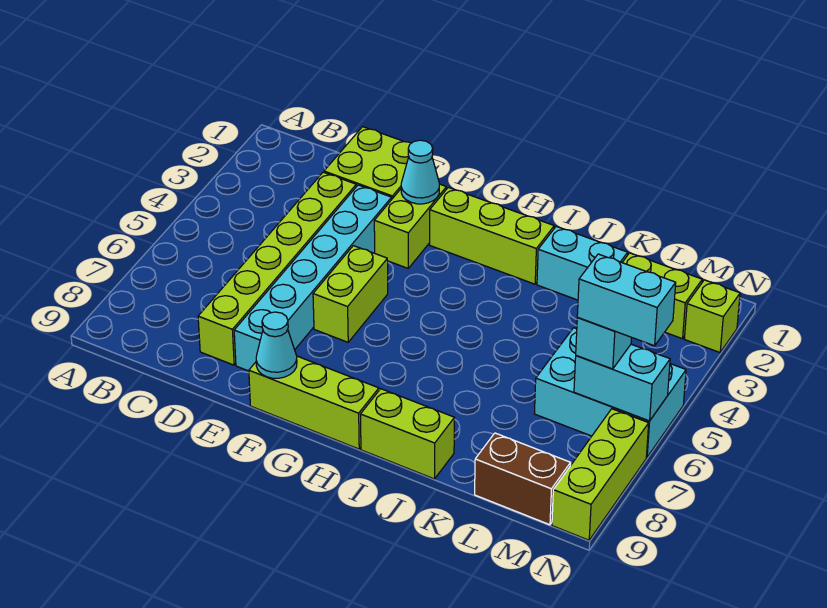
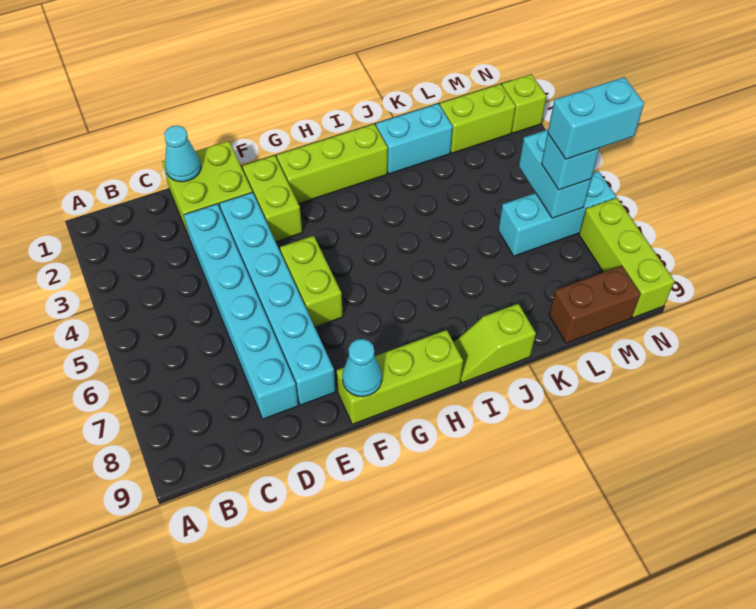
lime brick D3:D8 level 1 -> cyan brick D3:D8 level 1
cyan cone F2 level 2 -> cyan cone D1 level 2
lime brick I9:J9 level 1 -> lime slope I9:J9 level 1 top J
cyan brick L5:N6 level 1 -> cyan brick L6:N6 level 1
cyan brick M6:N6 level 2 -> cyan brick M5:M6 level 2

